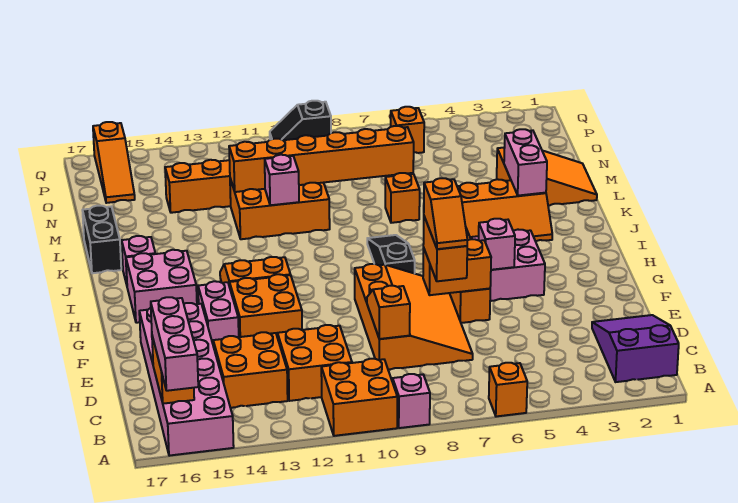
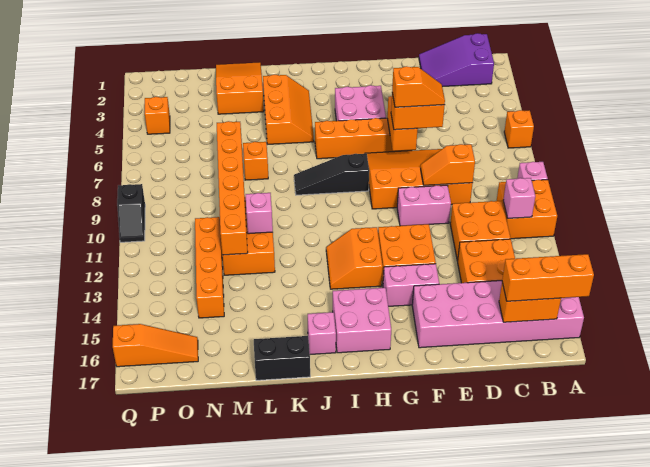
pink brick A16:C16 level 3 -> orange brick A16:C16 level 3
pink brick G5 level 2 -> pink brick B11 level 2
pink brick K3:L3 level 2 -> pink brick E10:F10 level 1
orange brick P6 level 1 -> orange brick P4 level 1

